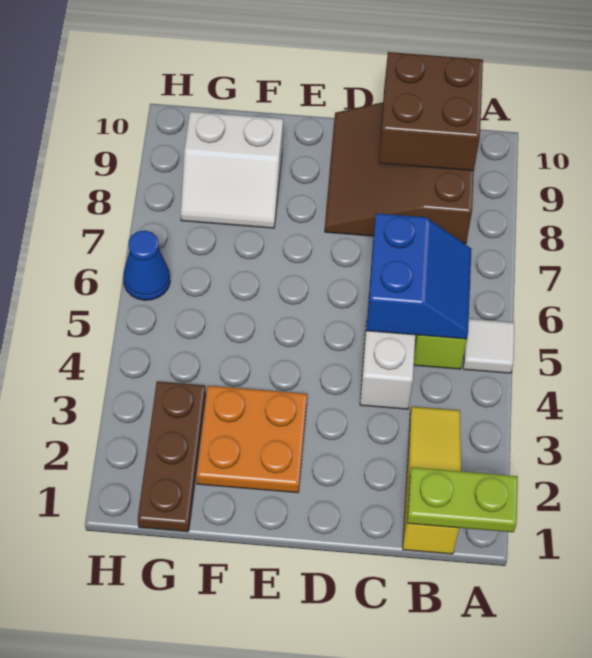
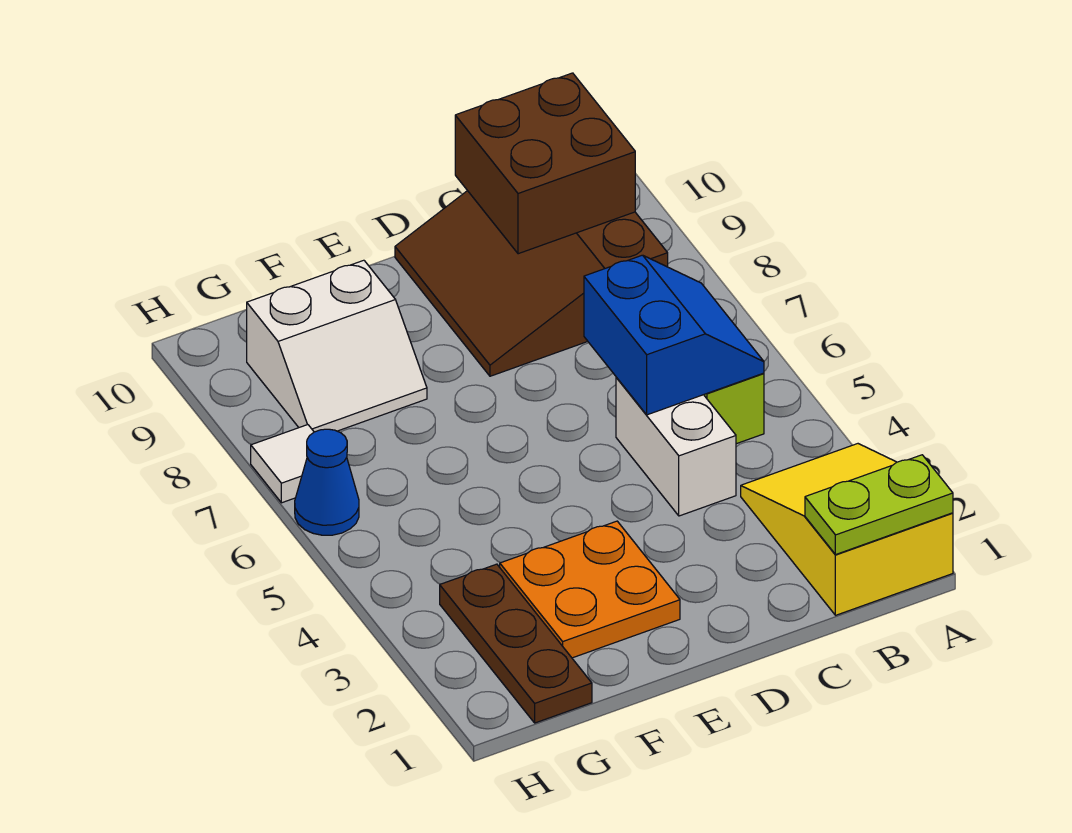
white tile A5 level 1 -> white tile H7 level 1
yellow slope B1:B3 level 1 top 1 -> yellow slope A1:B3 level 1 top 1

